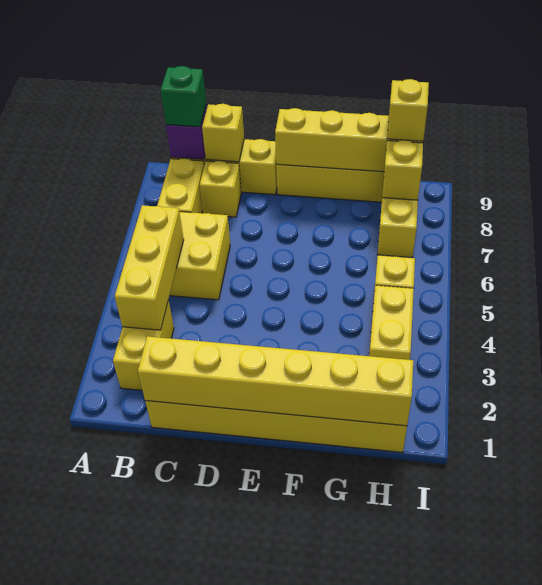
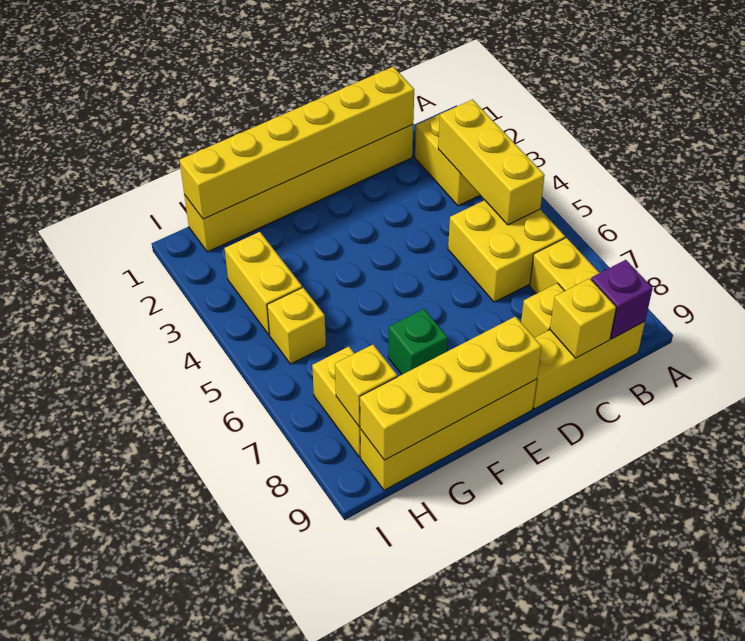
green brick B9 level 3 -> green brick F7 level 1
yellow brick H9 level 3 -> none

